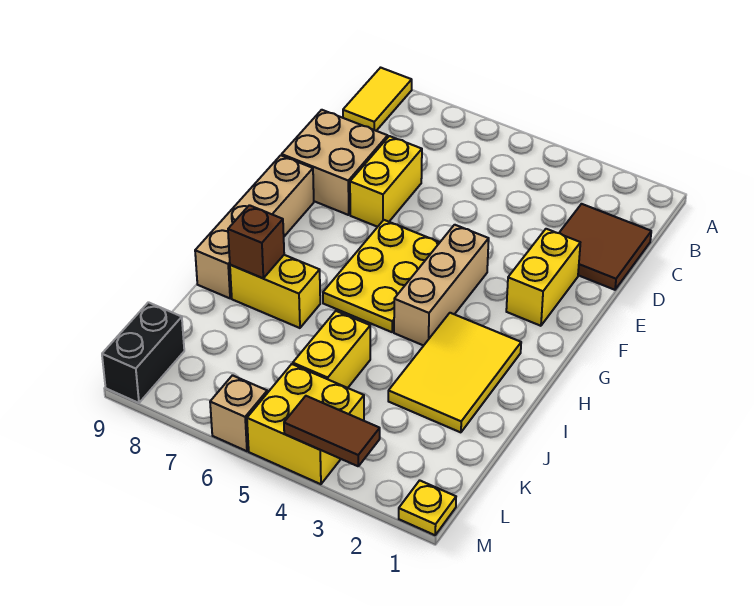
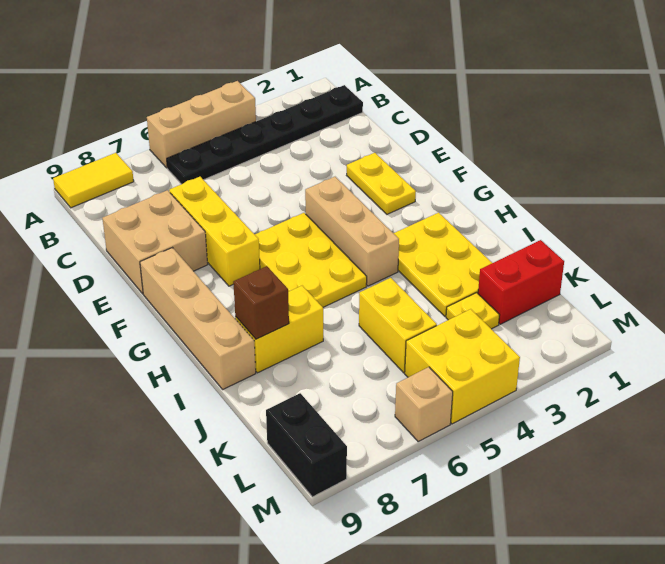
none -> tan brick A4:A6 level 1
yellow tile A9:B9 level 1 -> yellow tile A8:A9 level 1
none -> black plate B1:B6 level 1
brown tile C1:D2 level 1 -> none
yellow brick D7:E7 level 1 -> yellow brick D7:F7 level 1
yellow brick E2:F2 level 1 -> yellow plate E2:F2 level 1
yellow tile H2:J3 level 1 -> yellow plate H2:J3 level 1
none -> red brick K1:K2 level 1
yellow plate M1 level 1 -> yellow plate K3 level 1
brown tile M3:M4 level 2 -> none

